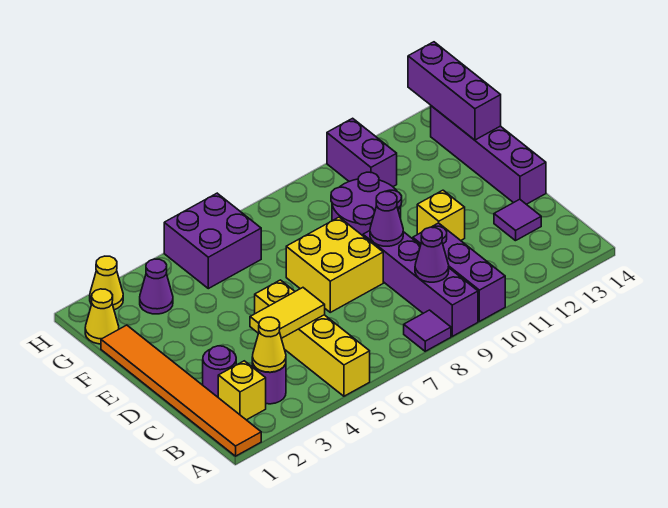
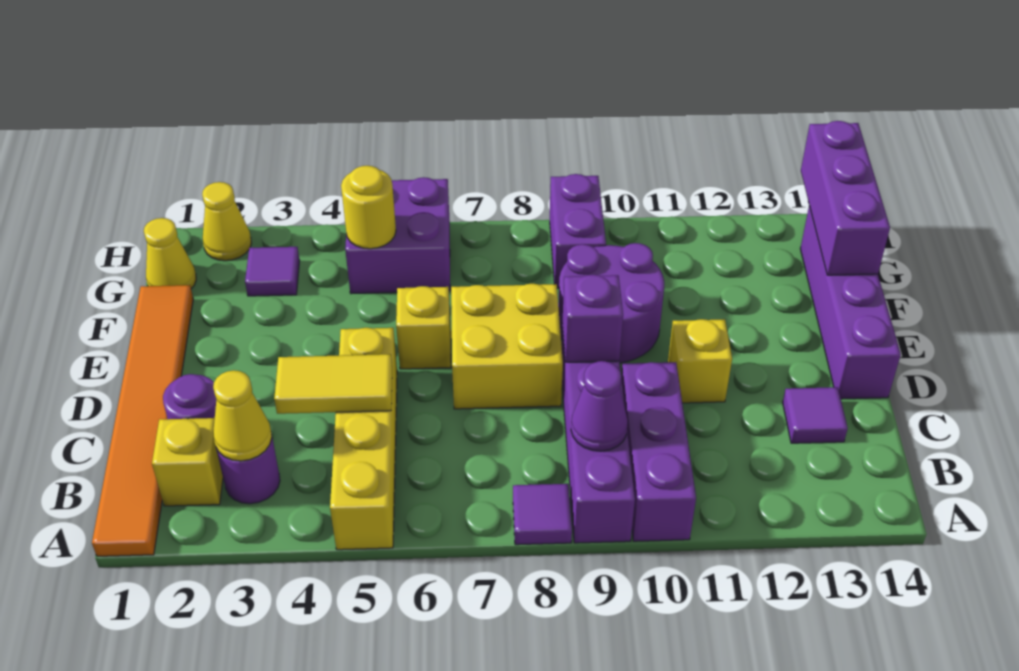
purple cone D9 level 2 -> purple brick D9 level 2
none -> yellow brick E6 level 1
purple cone G3 level 1 -> purple tile G3 level 1
none -> yellow round brick G5 level 2
purple brick G11:H11 level 1 -> purple brick G9:H9 level 1

